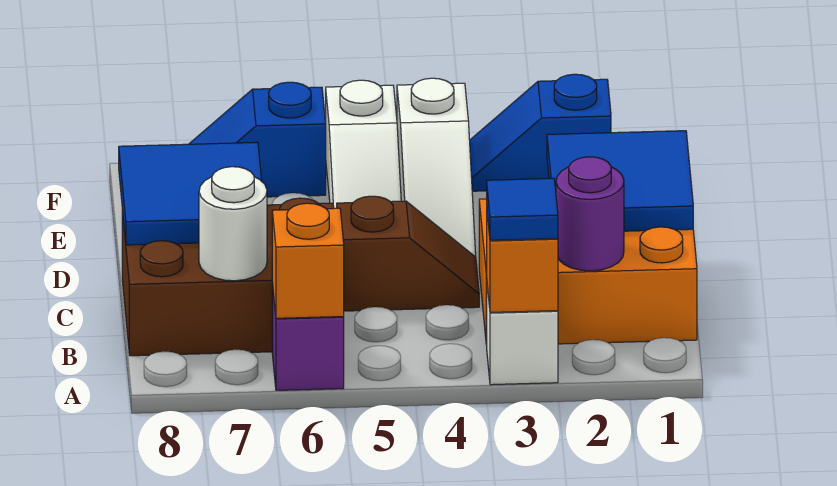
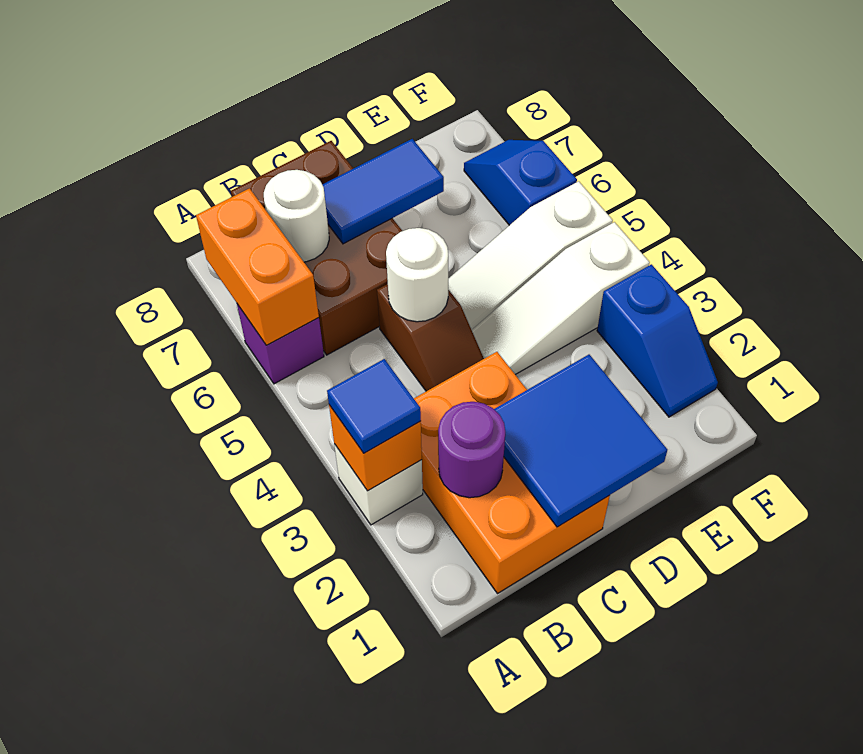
orange brick A6 level 2 -> orange brick A6:A7 level 2
none -> white round brick C5 level 2
blue tile C7:D8 level 2 -> blue tile C7:D7 level 2
blue slope F2:F3 level 1 top 2 -> blue slope F2:F3 level 1 top 3

